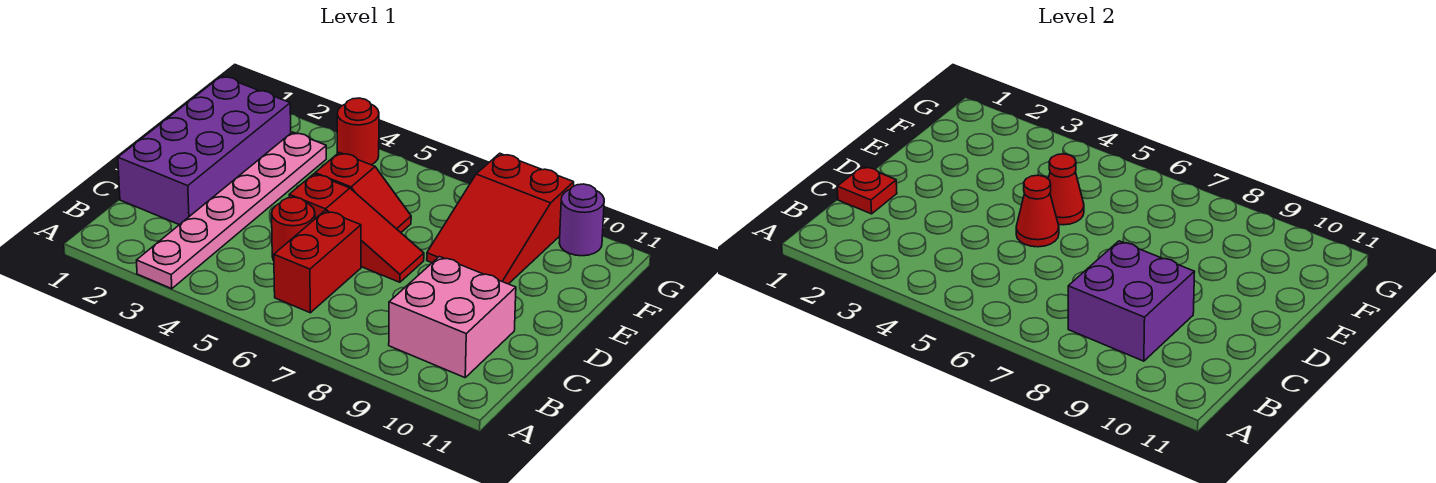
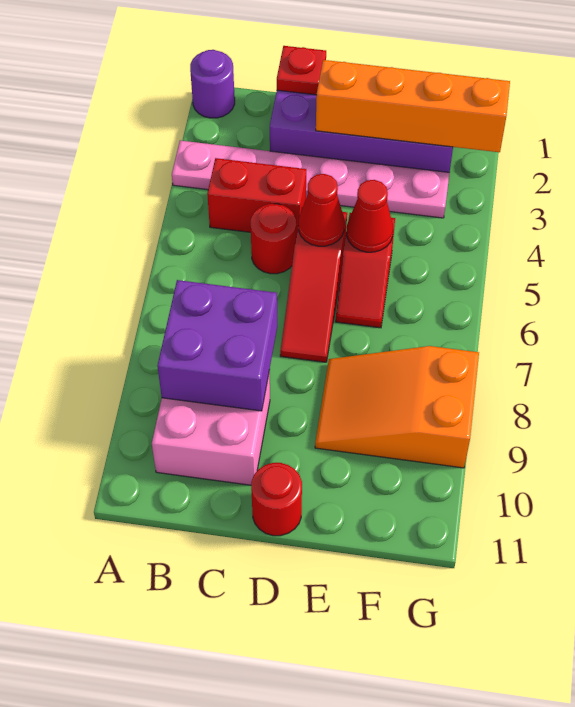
red brick B6:C6 level 1 -> red brick B4:C4 level 1
none -> orange brick D2:G2 level 2
red slope E8:G9 level 1 top G -> orange slope E8:G9 level 1 top G
red round brick G4 level 1 -> red round brick D11 level 1
purple round brick G10 level 1 -> purple round brick A1 level 1

